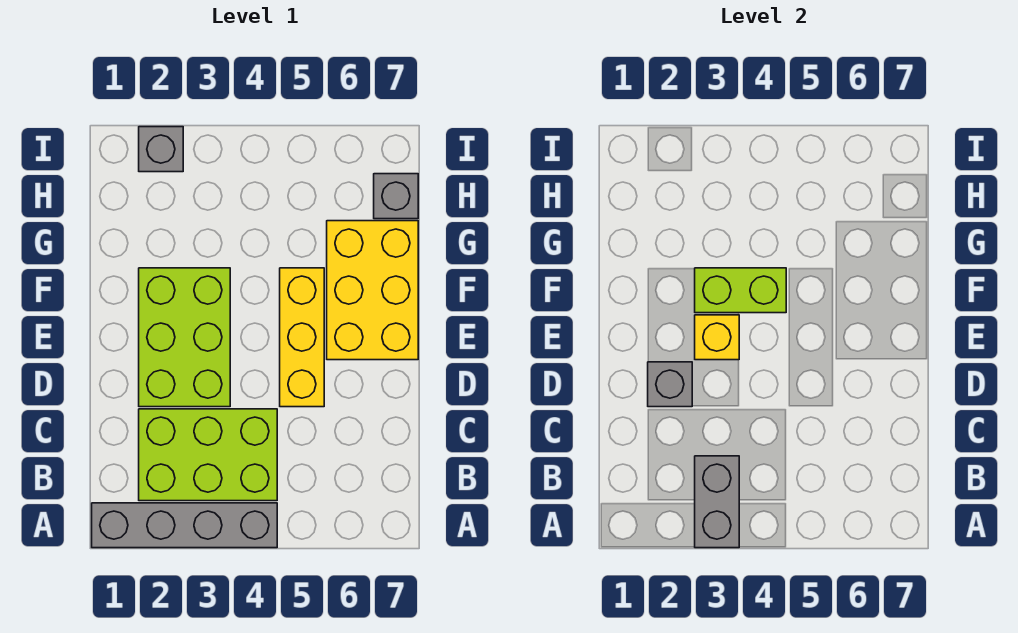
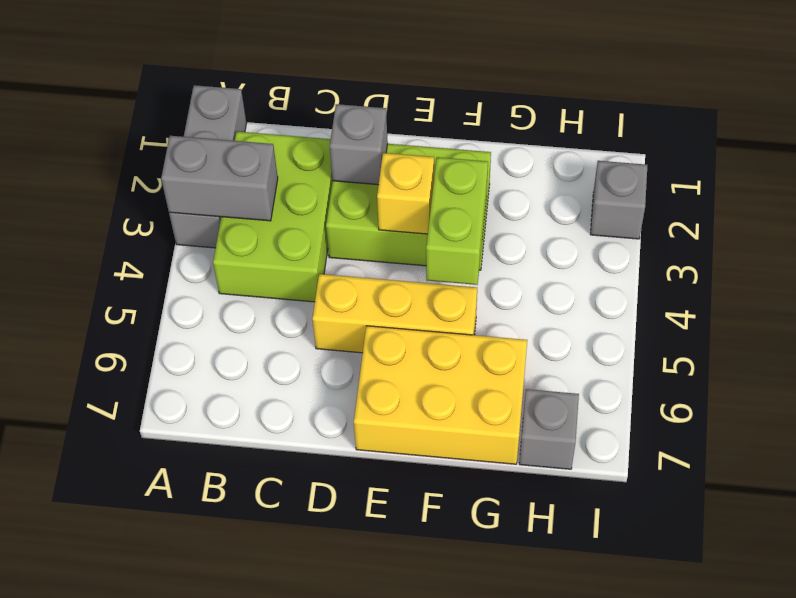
grey brick A1:A4 level 1 -> grey brick A1:A3 level 1

